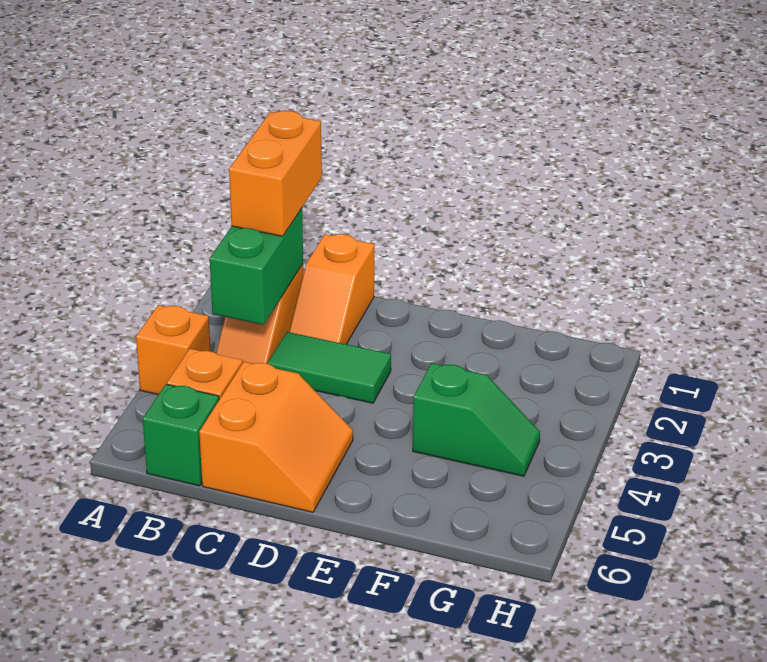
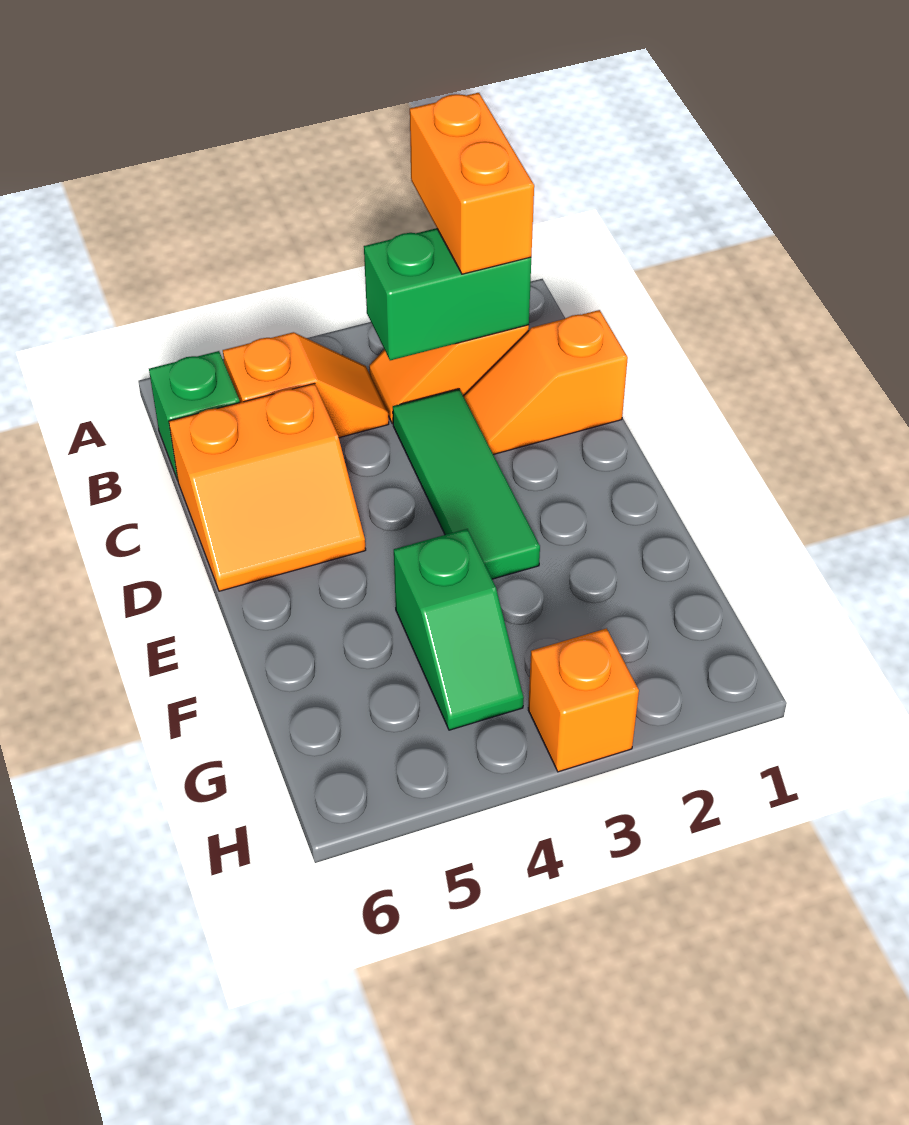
orange brick A4 level 1 -> orange brick H3 level 1
orange brick B1:B2 level 3 -> orange brick A2:B2 level 3
green tile C3:D3 level 1 -> green tile C3:E3 level 1

